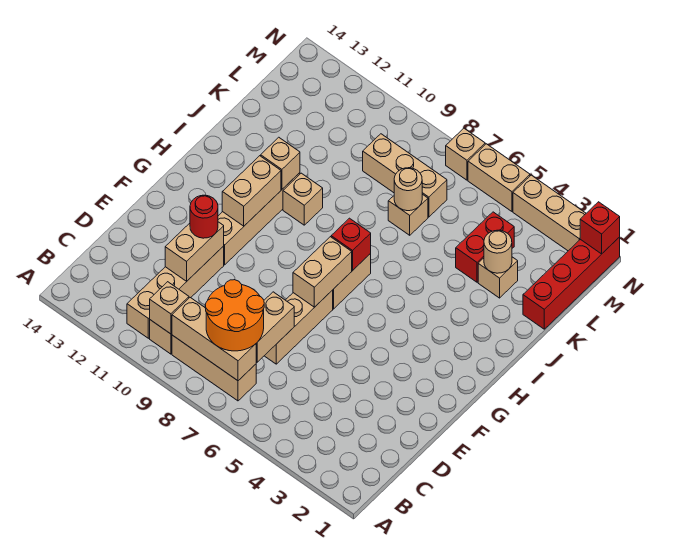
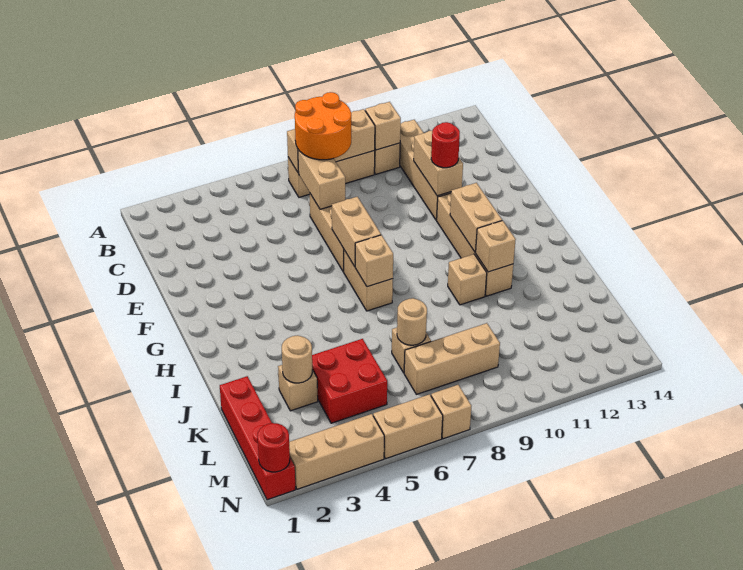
red brick H7 level 2 -> tan brick H7 level 2
red brick K4:L4 level 1 -> red brick K4:L5 level 1
red brick N1 level 2 -> red round brick N1 level 2

